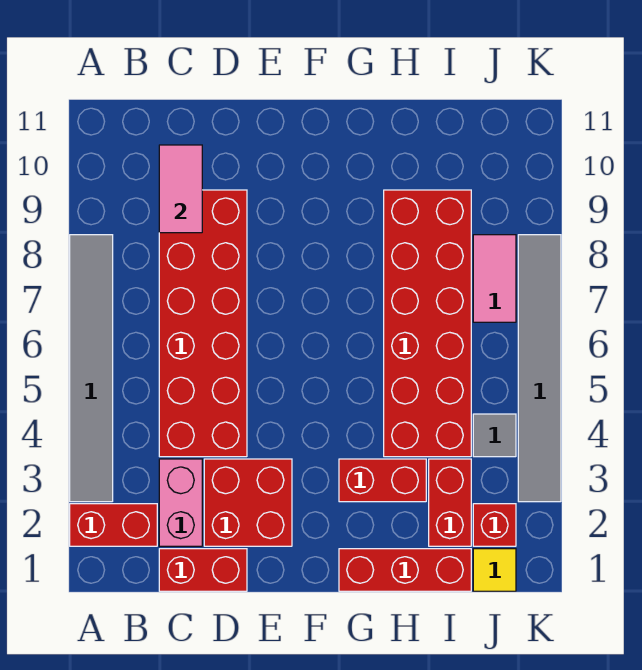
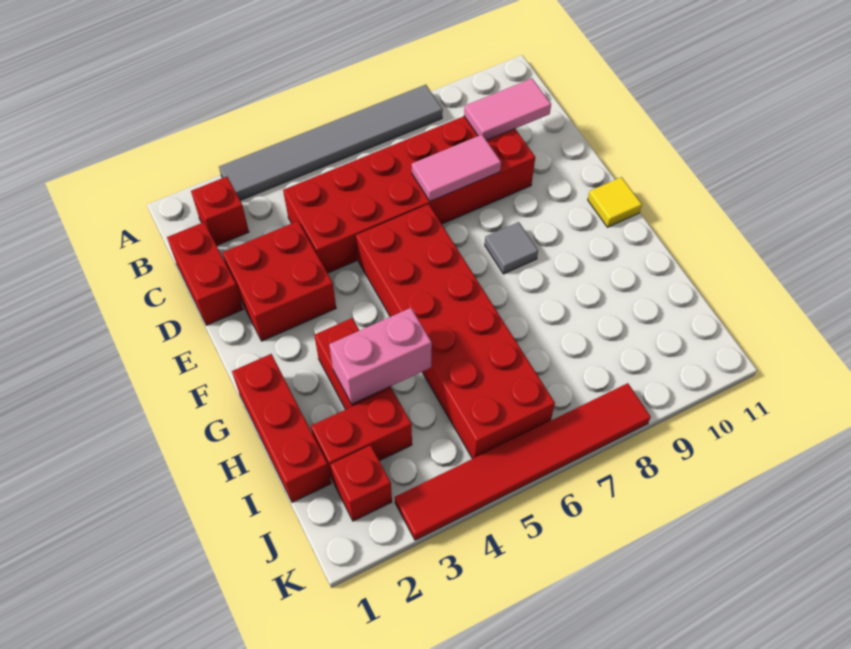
red brick A2:B2 level 1 -> red brick B2 level 1
pink brick C2:C3 level 1 -> pink brick H3:H4 level 2
red brick H4:I9 level 1 -> red brick E5:J6 level 1
yellow tile J1 level 1 -> yellow tile F11 level 1
grey tile J4 level 1 -> grey tile F8 level 1
pink tile J7:J8 level 1 -> pink tile D7:D8 level 2
grey tile K3:K8 level 1 -> red tile K3:K8 level 1

